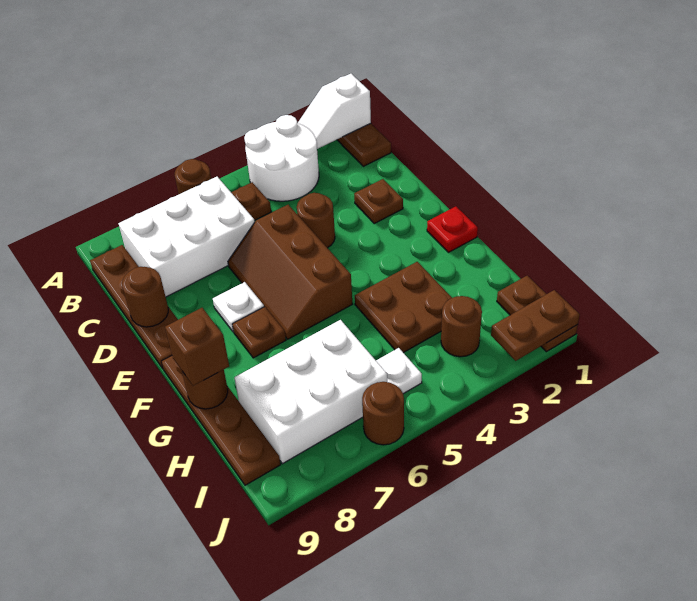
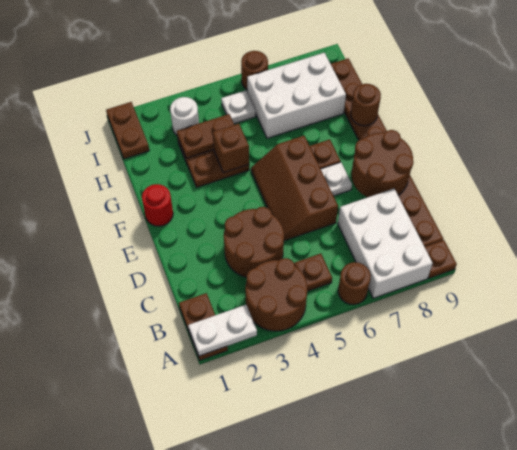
white slope A1:A2 level 2 top 1 -> white plate A1:A2 level 2
white round brick A3:B4 level 1 -> brown round brick A3:B4 level 1
white brick B6:C8 level 1 -> white brick A7:C8 level 1
brown plate D2 level 1 -> brown plate A9 level 1
brown round brick D4 level 1 -> brown round brick C3:D4 level 1
brown slope D5:F6 level 1 top 5 -> brown slope D5:F6 level 1 top 6
brown round brick D9 level 2 -> brown round brick D8:E9 level 2
red plate F1 level 1 -> red round brick F1 level 1
brown brick G9 level 3 -> brown brick G4 level 2
brown round brick I3 level 1 -> white round brick I3 level 1
brown plate J1:J2 level 2 -> brown plate H3:H4 level 2

